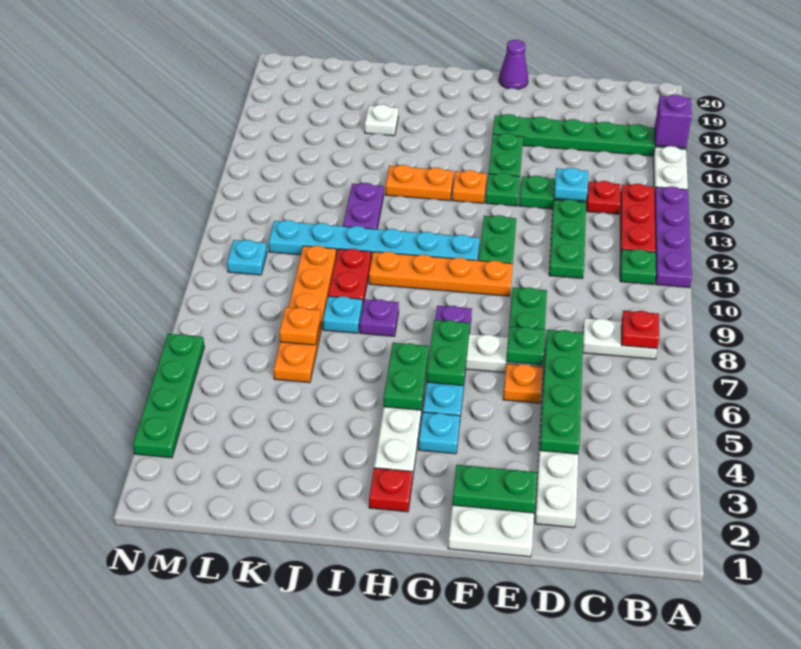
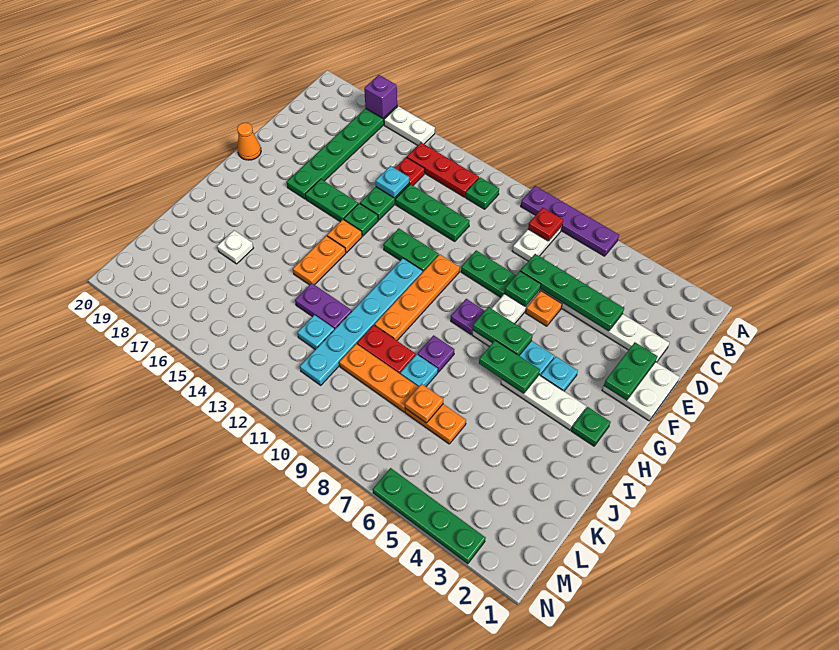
purple plate A11:A14 level 1 -> purple plate A6:A9 level 1
purple cone F20 level 1 -> orange cone F20 level 1
red plate H2 level 1 -> green plate H2 level 1
cyan plate M10 level 1 -> cyan plate K12 level 1

